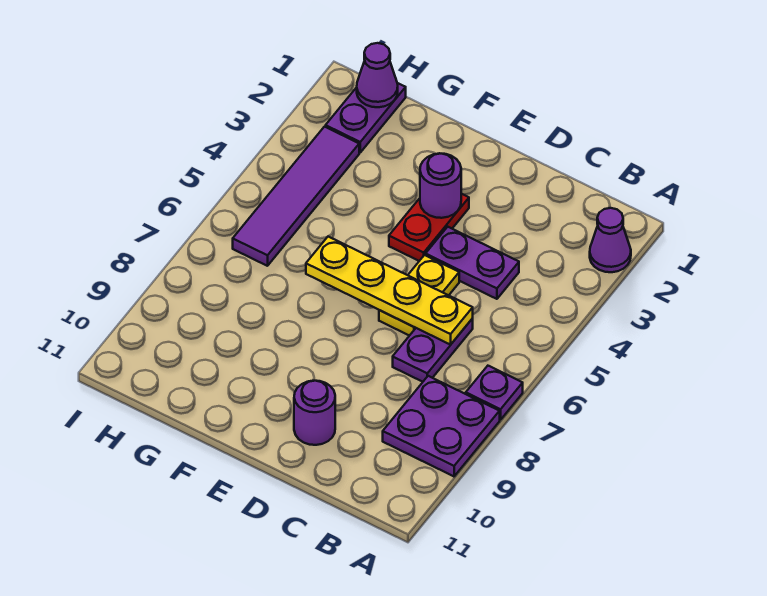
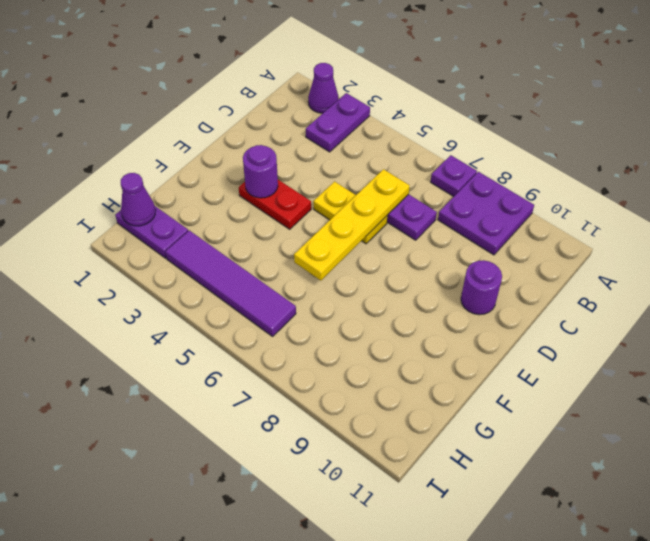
purple plate C4:D4 level 1 -> purple plate A3:B3 level 1

